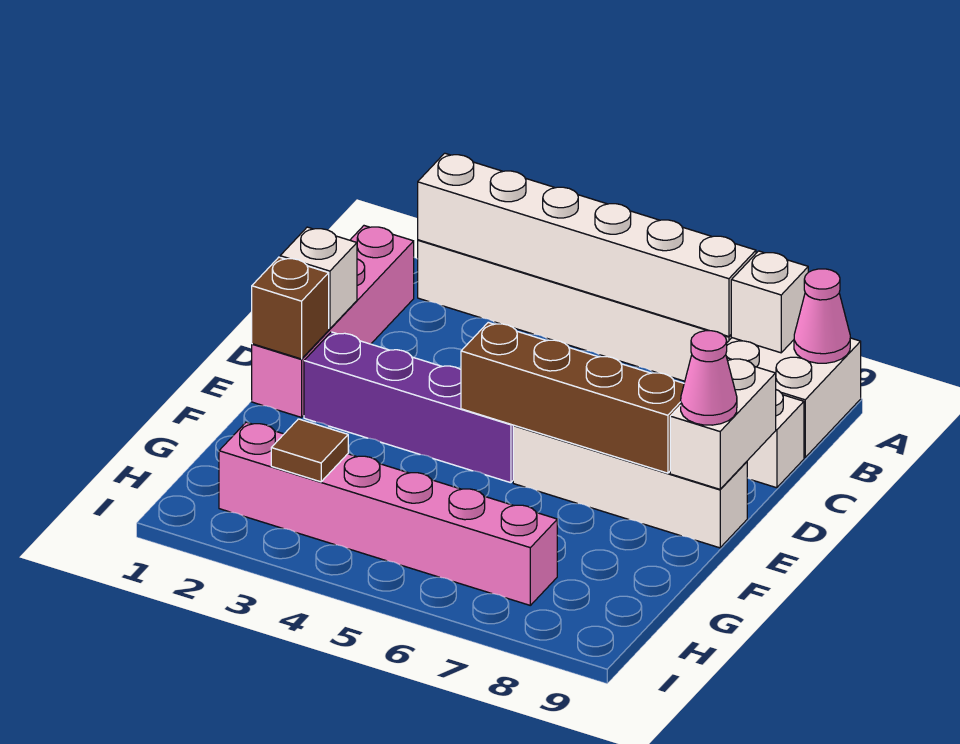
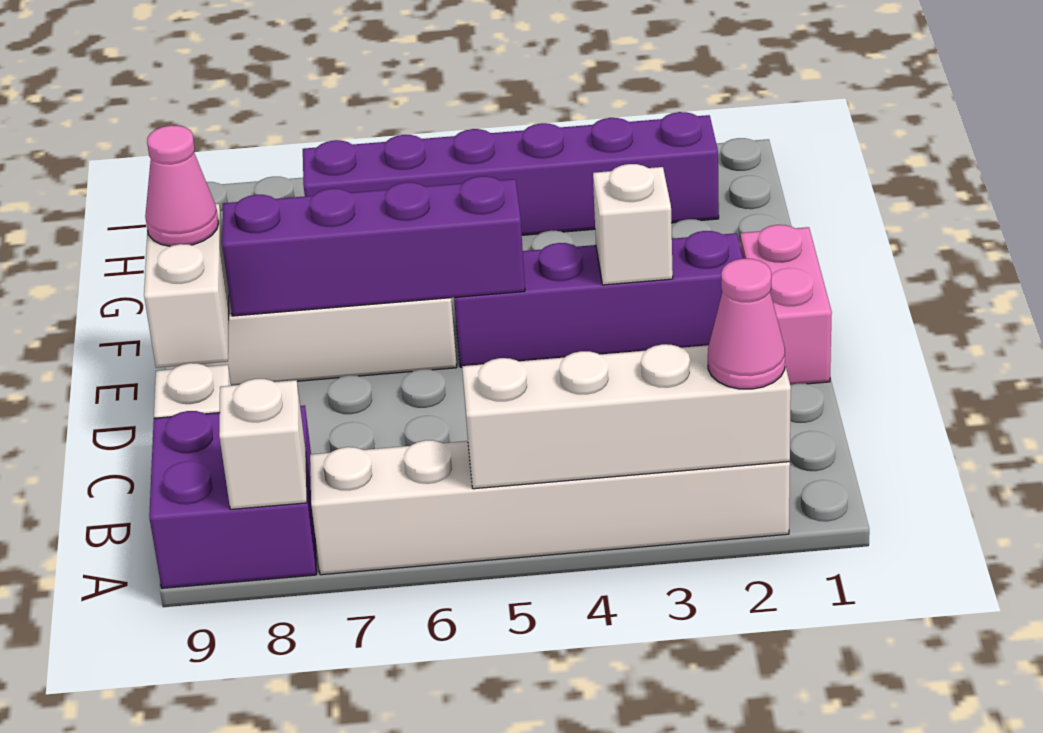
white brick A2:A7 level 2 -> white brick A2:A5 level 2
white brick A8:B9 level 1 -> purple brick A8:B9 level 1
pink cone A9 level 2 -> pink cone A2 level 3
pink brick B1:E1 level 1 -> pink brick D1:E1 level 1
white brick D1 level 2 -> white brick E3 level 2
brown brick E1 level 2 -> none
brown brick E5:E8 level 2 -> purple brick E5:E8 level 2
pink brick H2:H7 level 1 -> purple brick H2:H7 level 1
brown tile H3 level 2 -> none

